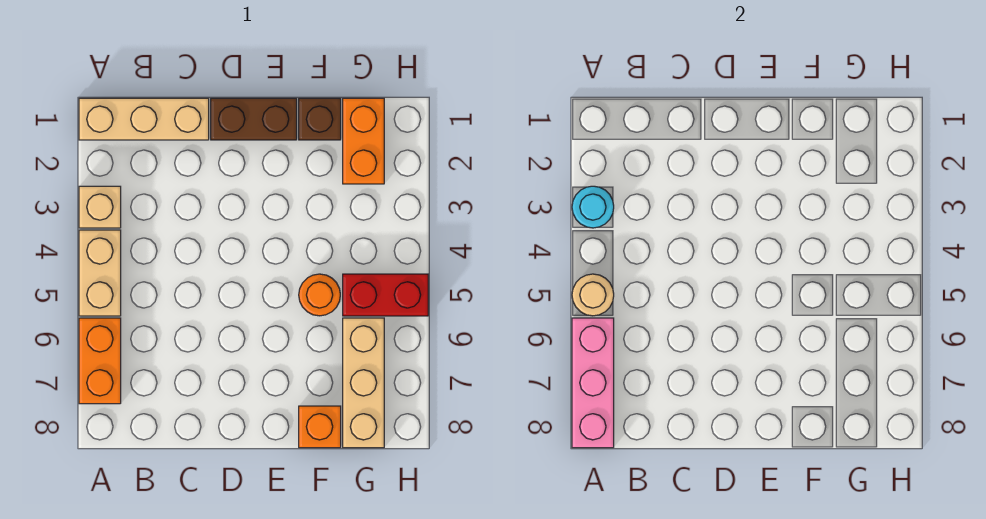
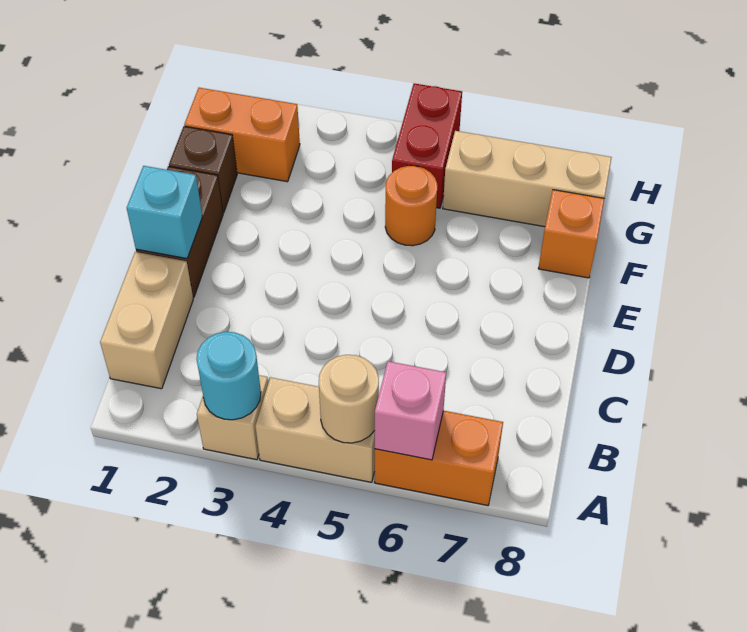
tan brick A1:C1 level 1 -> tan brick B1:C1 level 1
pink brick A6:A8 level 2 -> pink brick A6 level 2
none -> cyan brick D1 level 2

